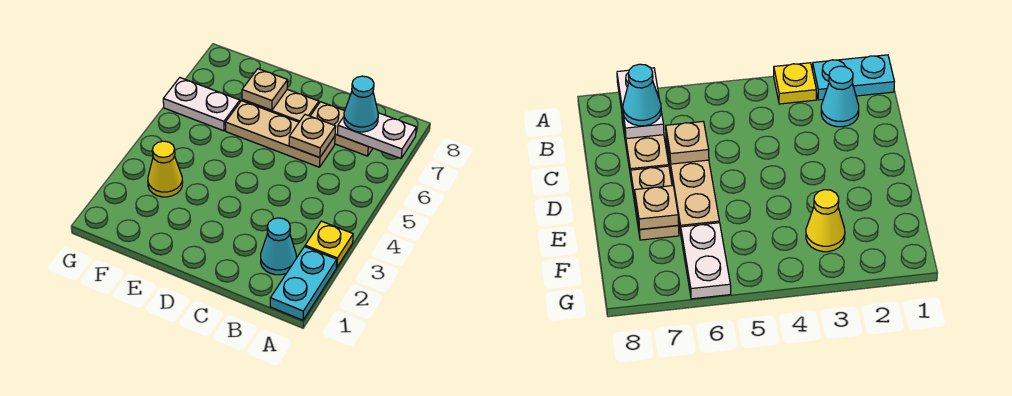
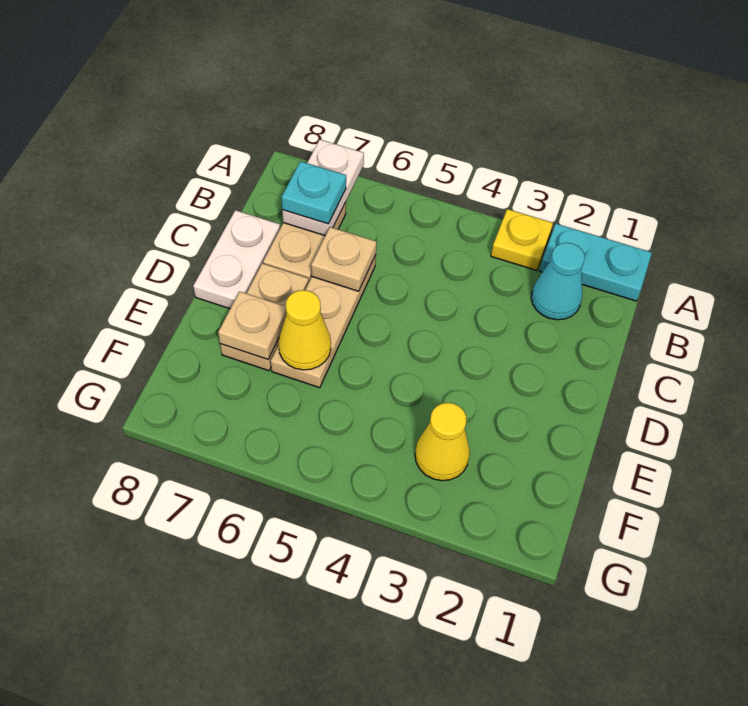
cyan cone B7 level 3 -> cyan plate B7 level 3
none -> yellow cone E6 level 2
white plate F6:G6 level 1 -> white plate C8:D8 level 1

